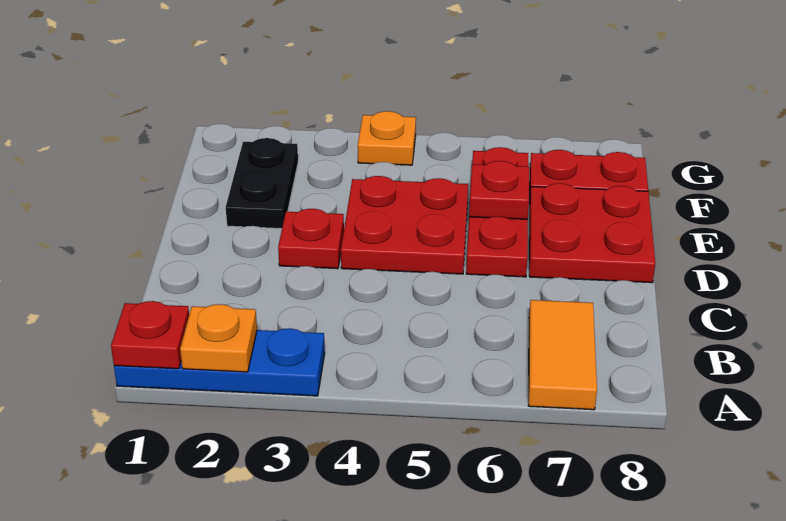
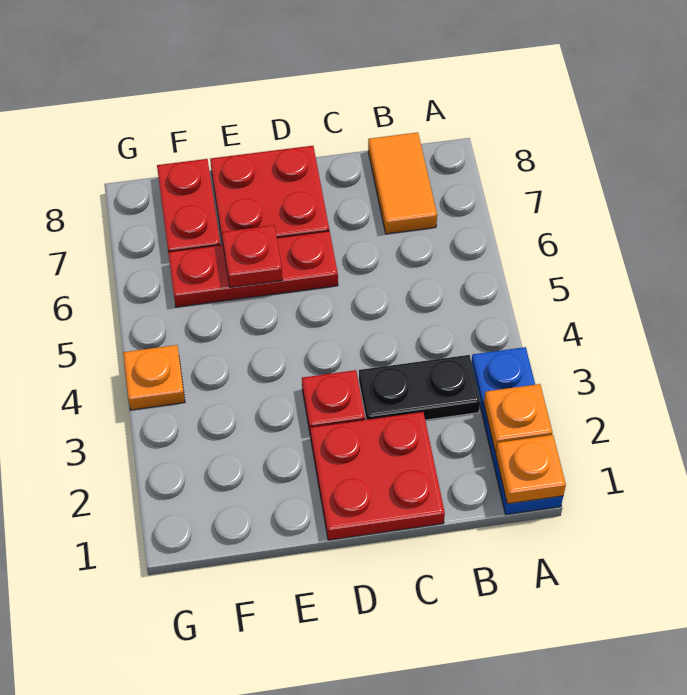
red plate A1 level 2 -> orange plate A1 level 2
orange tile A7:B7 level 1 -> orange tile B7:B8 level 1
red plate D4:E5 level 1 -> red plate C1:D2 level 1
black plate E2:F2 level 1 -> black plate B3:C3 level 1

